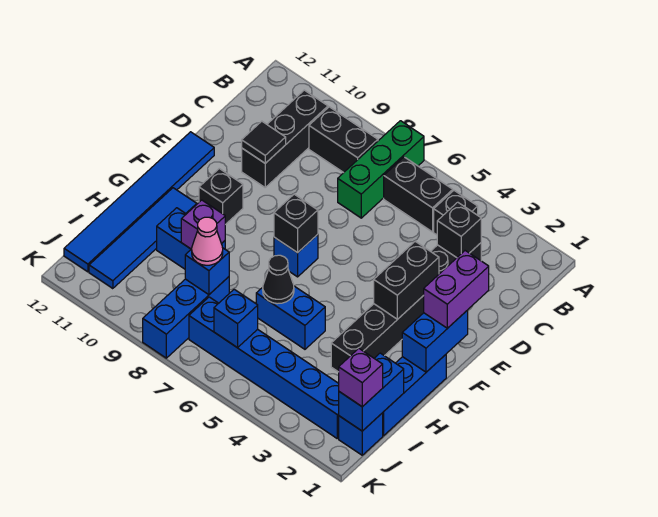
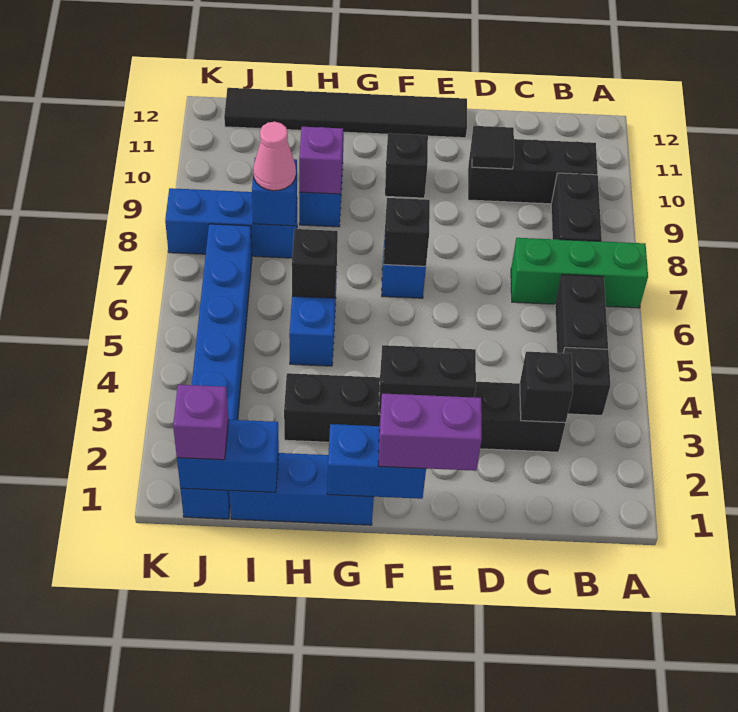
blue tile E12:J12 level 1 -> black tile E12:J12 level 1
blue tile G11:J11 level 1 -> none
black cone H6 level 2 -> black brick H6 level 2
blue brick J6 level 2 -> none

